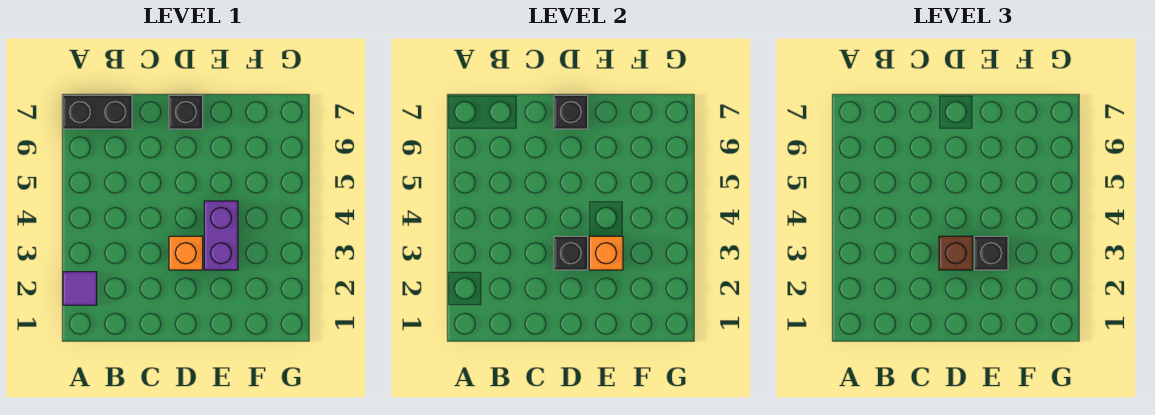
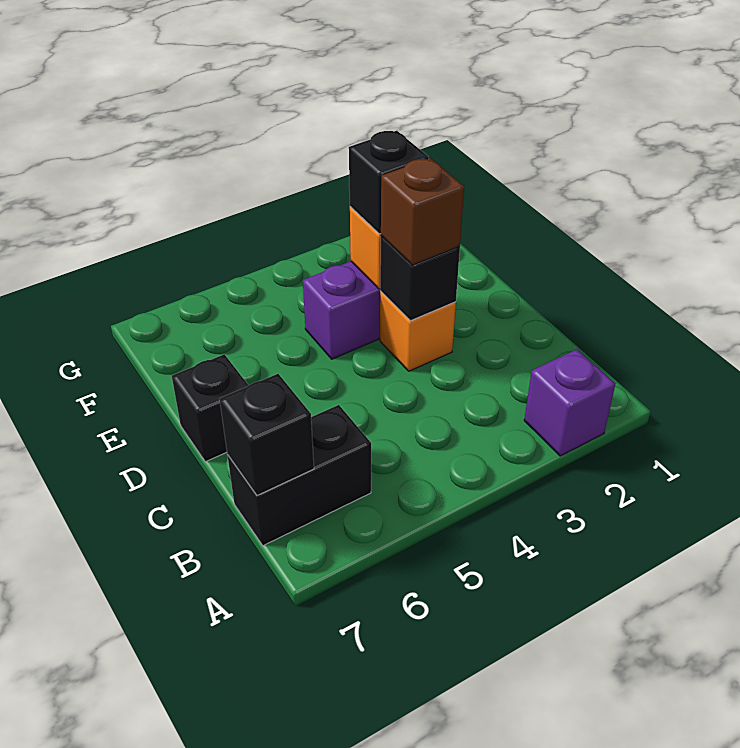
purple tile A2 level 1 -> purple brick A2 level 1
black brick A7:B7 level 1 -> black brick B6:B7 level 1
black brick D7 level 2 -> black brick B7 level 2

